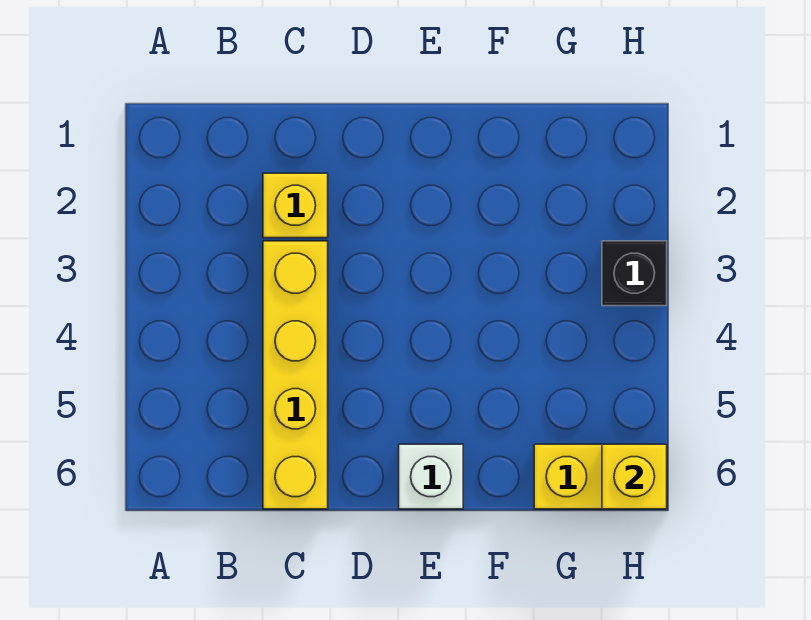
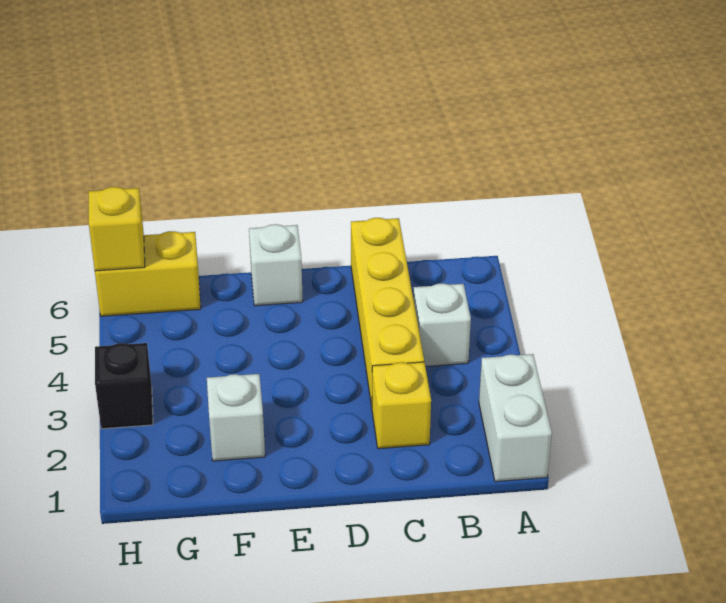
none -> white brick A1:A2 level 1
none -> white brick B4 level 1
none -> white brick F2 level 1

